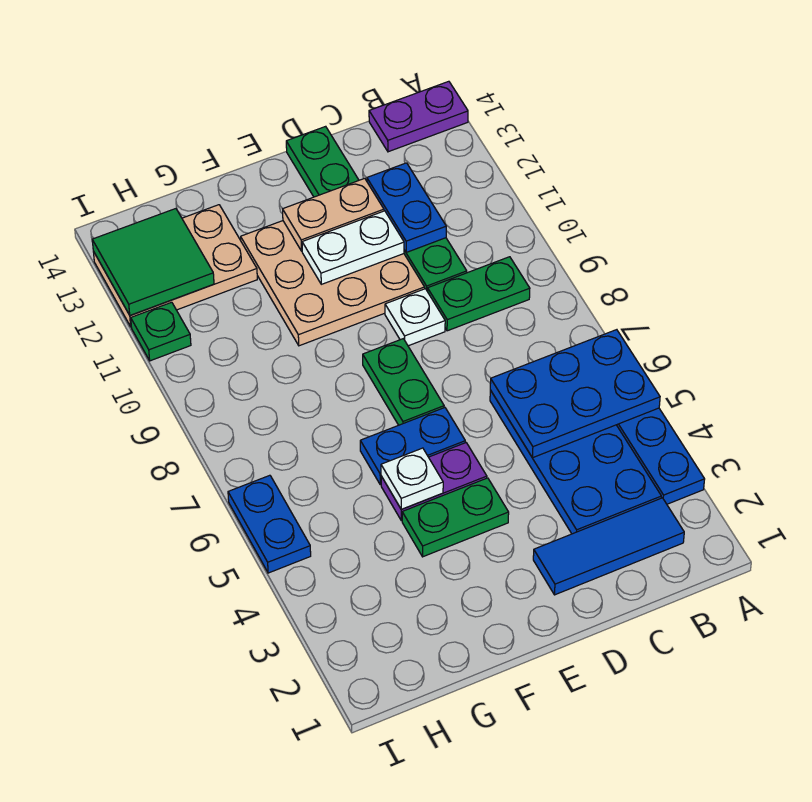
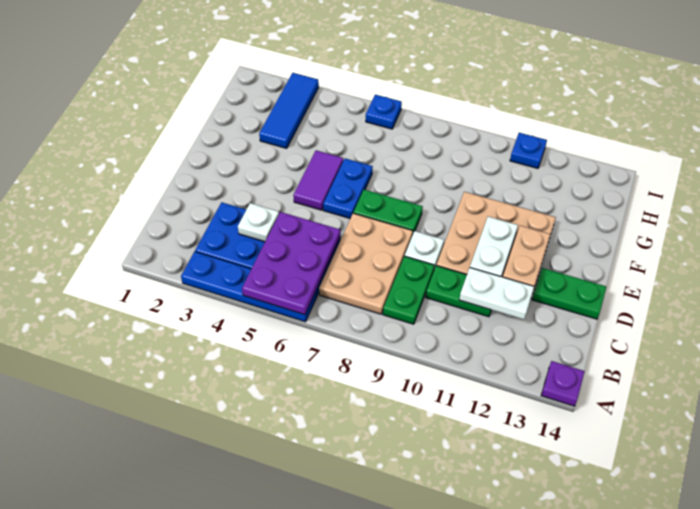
blue plate A5:C6 level 2 -> purple plate A5:C6 level 2
purple plate A14:B14 level 1 -> purple plate A14 level 1
blue tile B2:D2 level 1 -> blue tile G3:I3 level 1
blue plate C11:C12 level 2 -> white plate C11:C12 level 2
green plate E4:F4 level 1 -> none
purple plate E5:F5 level 1 -> purple tile E5:F5 level 1
white plate F5 level 2 -> white plate C4 level 2
tan plate G12:I13 level 1 -> tan plate B7:D8 level 1
green tile H12:I13 level 2 -> none
blue plate I5:I6 level 1 -> blue plate I6 level 1
green plate I11 level 1 -> blue plate I11 level 1

